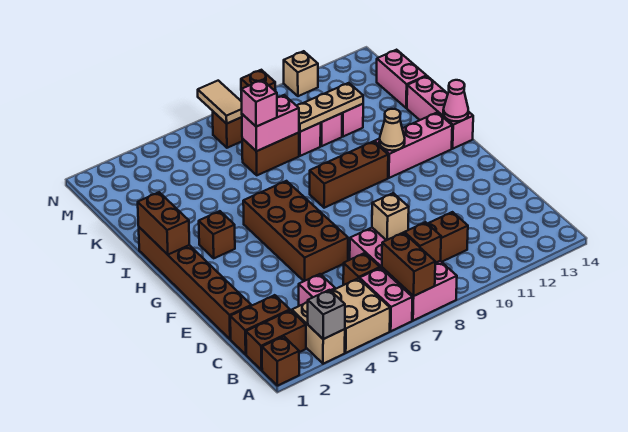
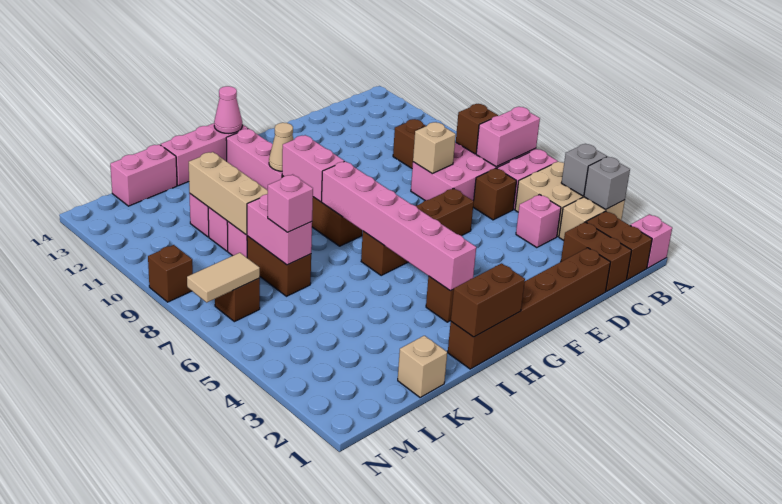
brown brick A1 level 1 -> pink brick A1 level 1
none -> grey brick A4 level 2
brown brick A7:B7 level 2 -> pink brick A7:B7 level 2
brown brick E5:H6 level 1 -> brown brick E6:H6 level 1
none -> pink brick H3:H8 level 2
none -> pink brick H9:H10 level 2
tan plate K9:K11 level 2 -> tan brick K9:K11 level 2
tan brick N11 level 1 -> tan brick K1 level 1

